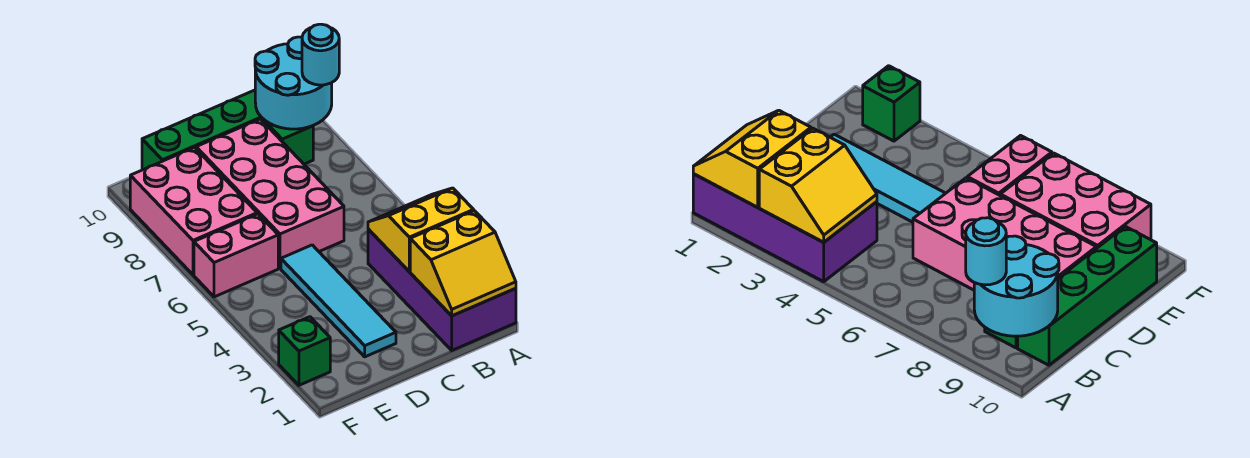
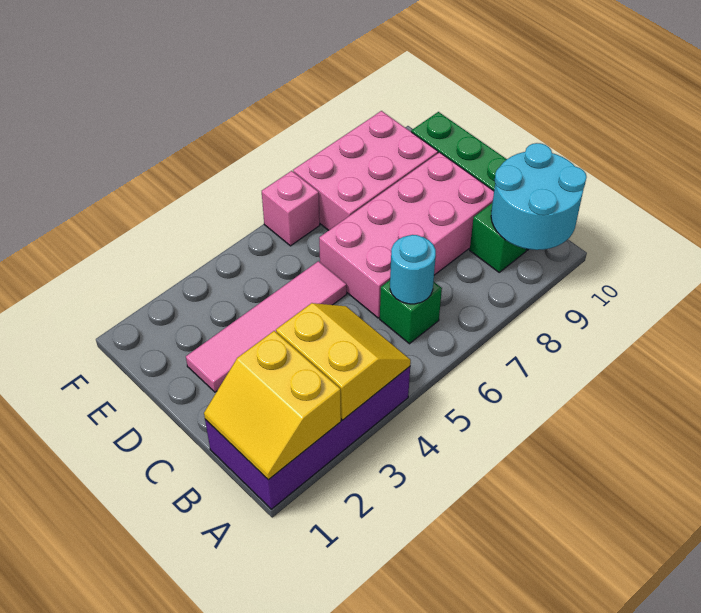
cyan round brick A9 level 3 -> cyan round brick B6 level 2
cyan tile D2:D5 level 1 -> pink tile D2:D5 level 1
pink brick E6:F6 level 1 -> pink brick F6 level 1
green brick F2 level 1 -> green brick B6 level 1

